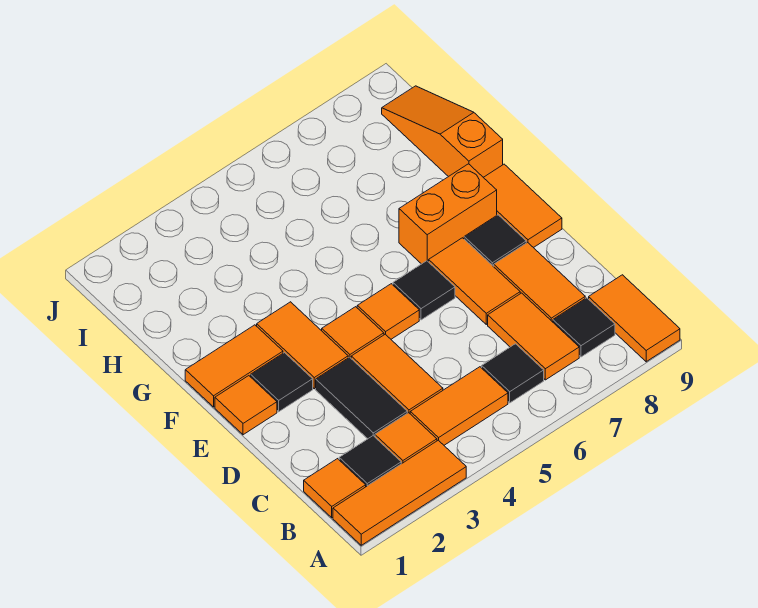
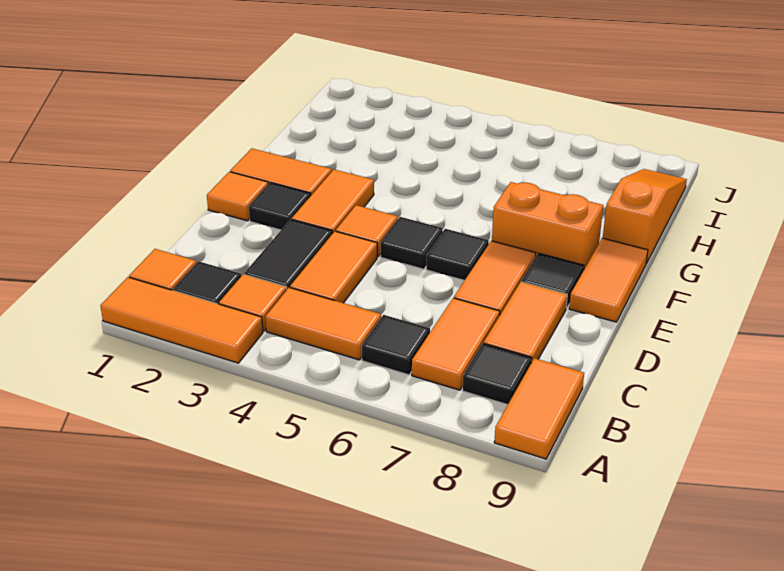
orange tile E5 level 1 -> black tile E5 level 1

